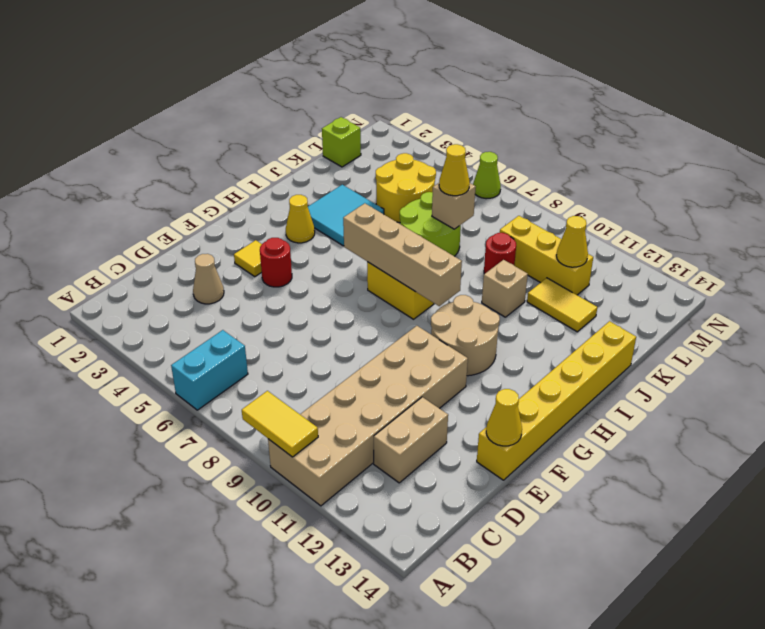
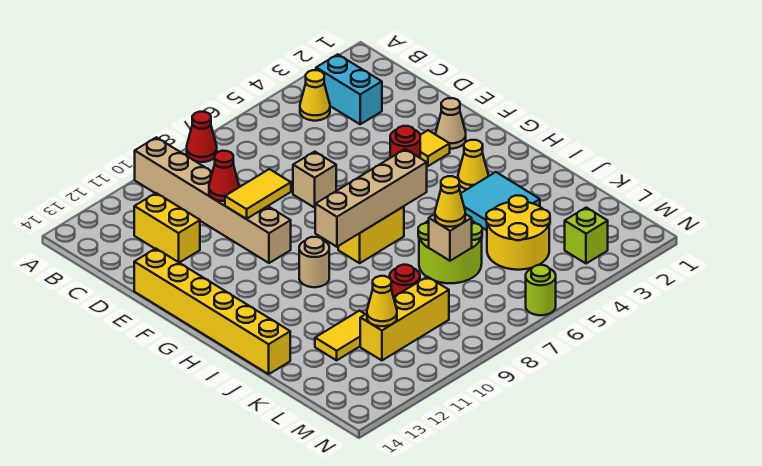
cyan brick A6:B6 level 1 -> cyan brick B3:C3 level 1
none -> red cone A8 level 1
yellow tile A9:A10 level 2 -> yellow tile E9:E10 level 2
tan brick A10:F11 level 1 -> tan brick A10:F10 level 1
tan brick C12:D12 level 1 -> yellow brick C12:D12 level 1
tan cone D3 level 1 -> tan cone F2 level 1
none -> red cone D10 level 2
yellow cone E14 level 2 -> yellow cone B4 level 1
tan round brick G10:H11 level 1 -> tan round brick H10 level 1
tan brick J10 level 1 -> tan brick E7 level 1
lime brick L1 level 1 -> lime brick M3 level 1
lime cone N6 level 1 -> lime round brick N6 level 1

